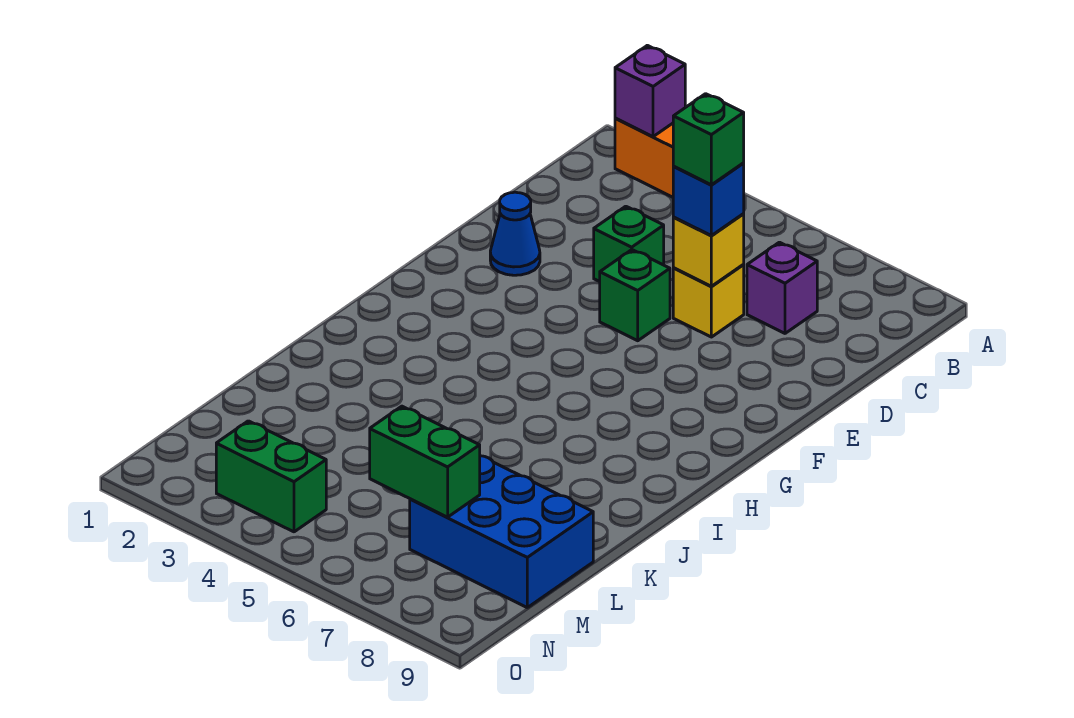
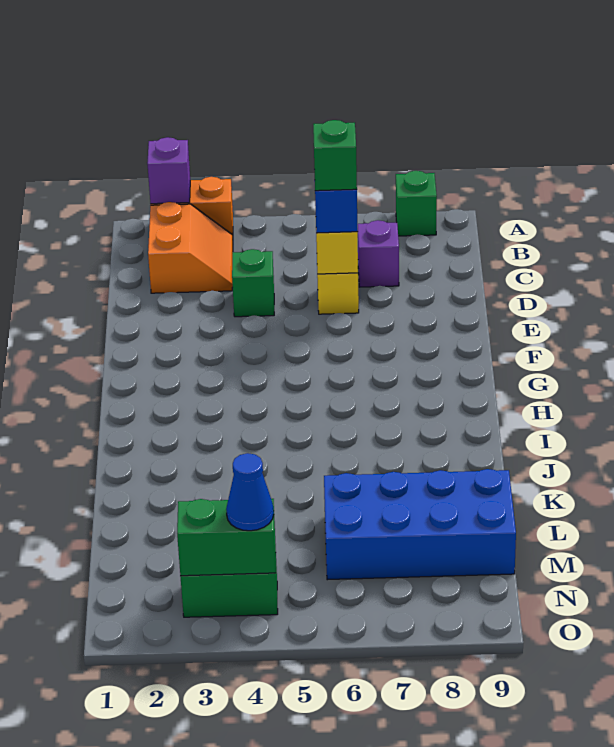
none -> orange slope B2:C3 level 1 top 2
blue cone E2 level 1 -> blue cone N4 level 3
green brick E5 level 1 -> green brick A8 level 1
blue brick L7:M9 level 1 -> blue brick L6:M9 level 1
green brick M6:M7 level 2 -> green brick N3:N4 level 2

